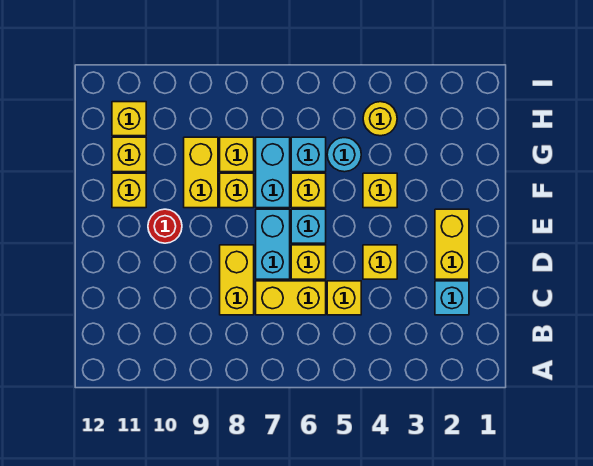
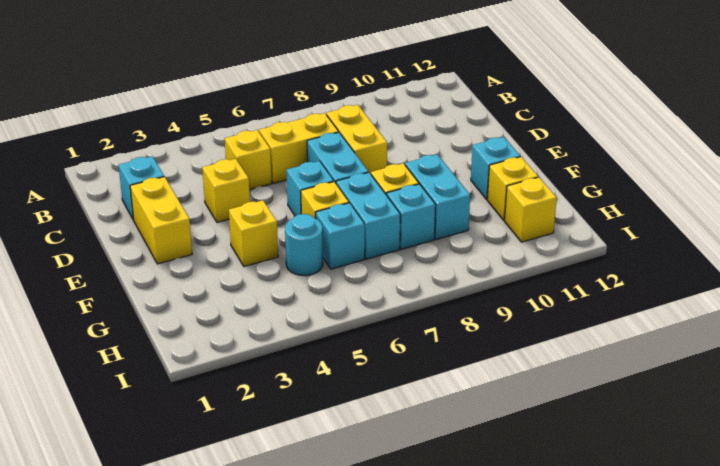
yellow brick D6 level 1 -> none
red round brick E10 level 1 -> none
yellow brick F9:G9 level 1 -> cyan brick F9:G9 level 1
yellow brick F11 level 1 -> cyan brick F11 level 1
yellow brick G8 level 1 -> cyan brick G8 level 1
yellow round brick H4 level 1 -> none

